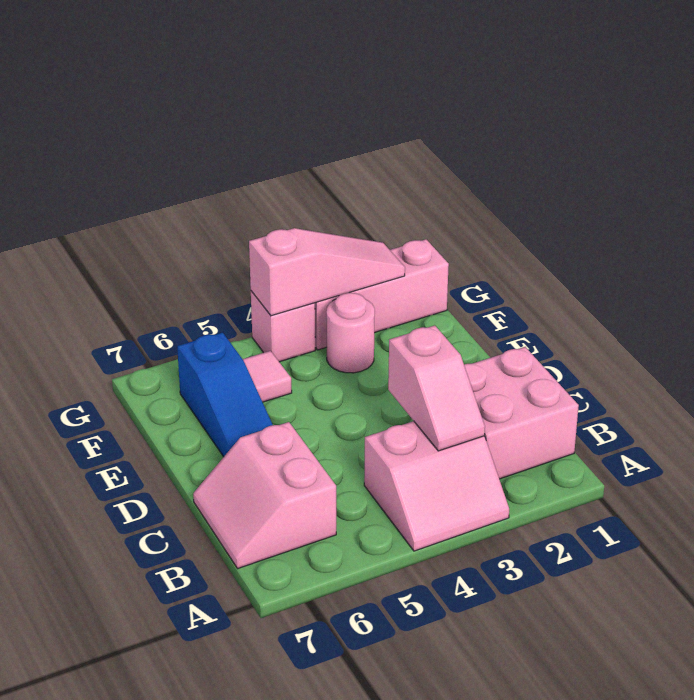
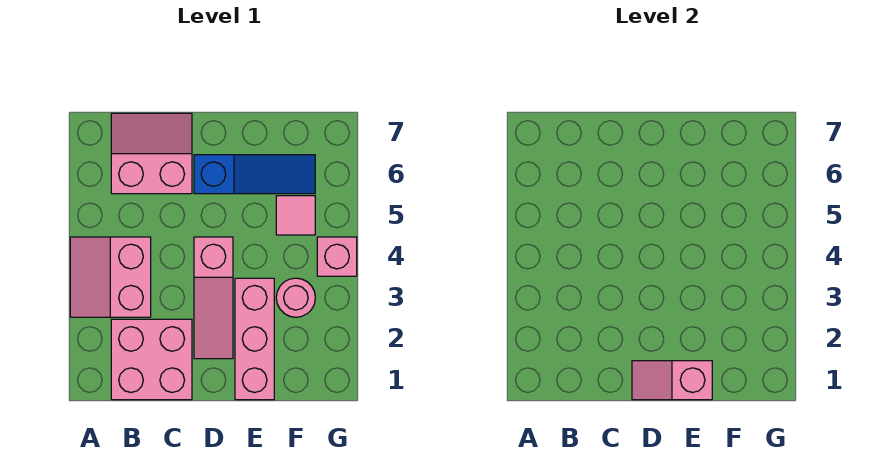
pink slope B3:C3 level 2 top C -> pink slope D1:E1 level 2 top E
blue slope D6:F6 level 1 top F -> blue slope D6:F6 level 1 top D
pink brick G1:G3 level 1 -> pink brick E1:E3 level 1
pink slope G2:G4 level 2 top 4 -> pink slope D2:D4 level 1 top 4

